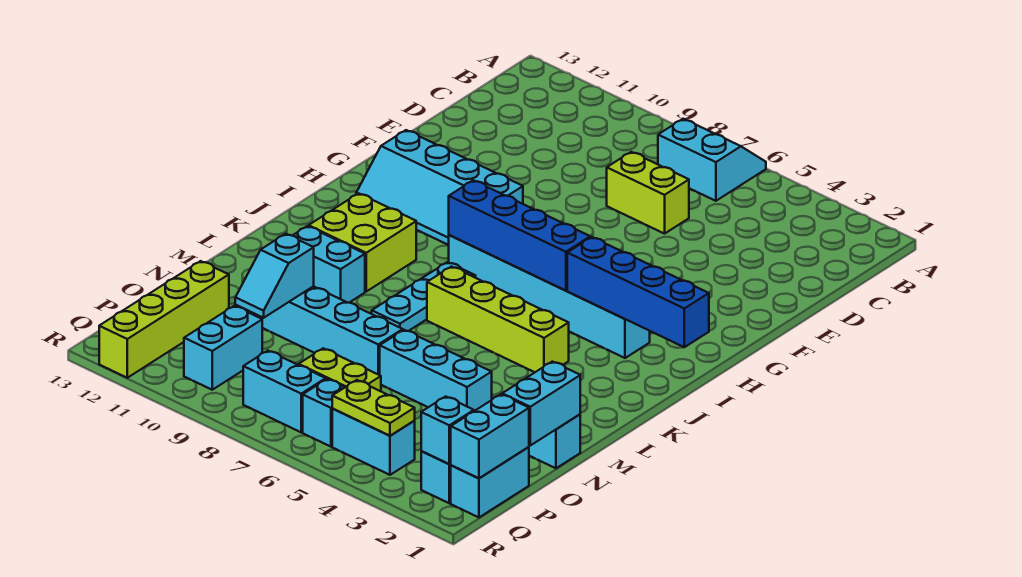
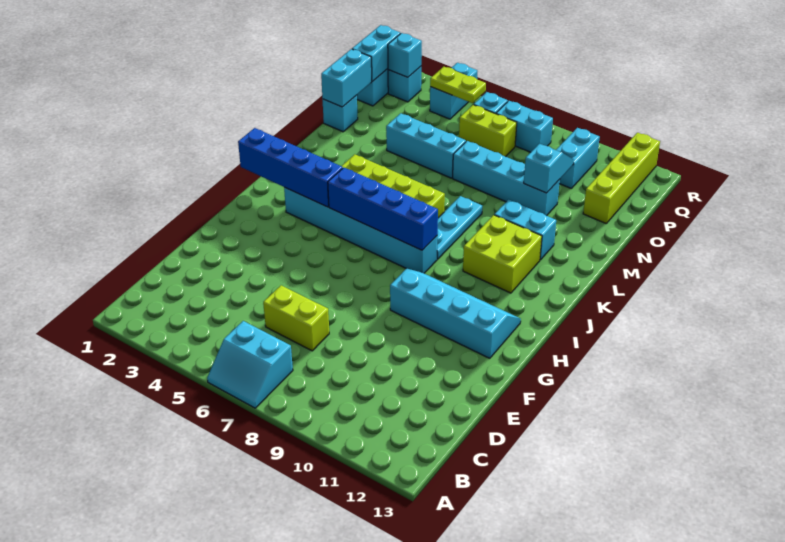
cyan brick Q4:Q5 level 1 -> cyan brick Q4:R4 level 1

